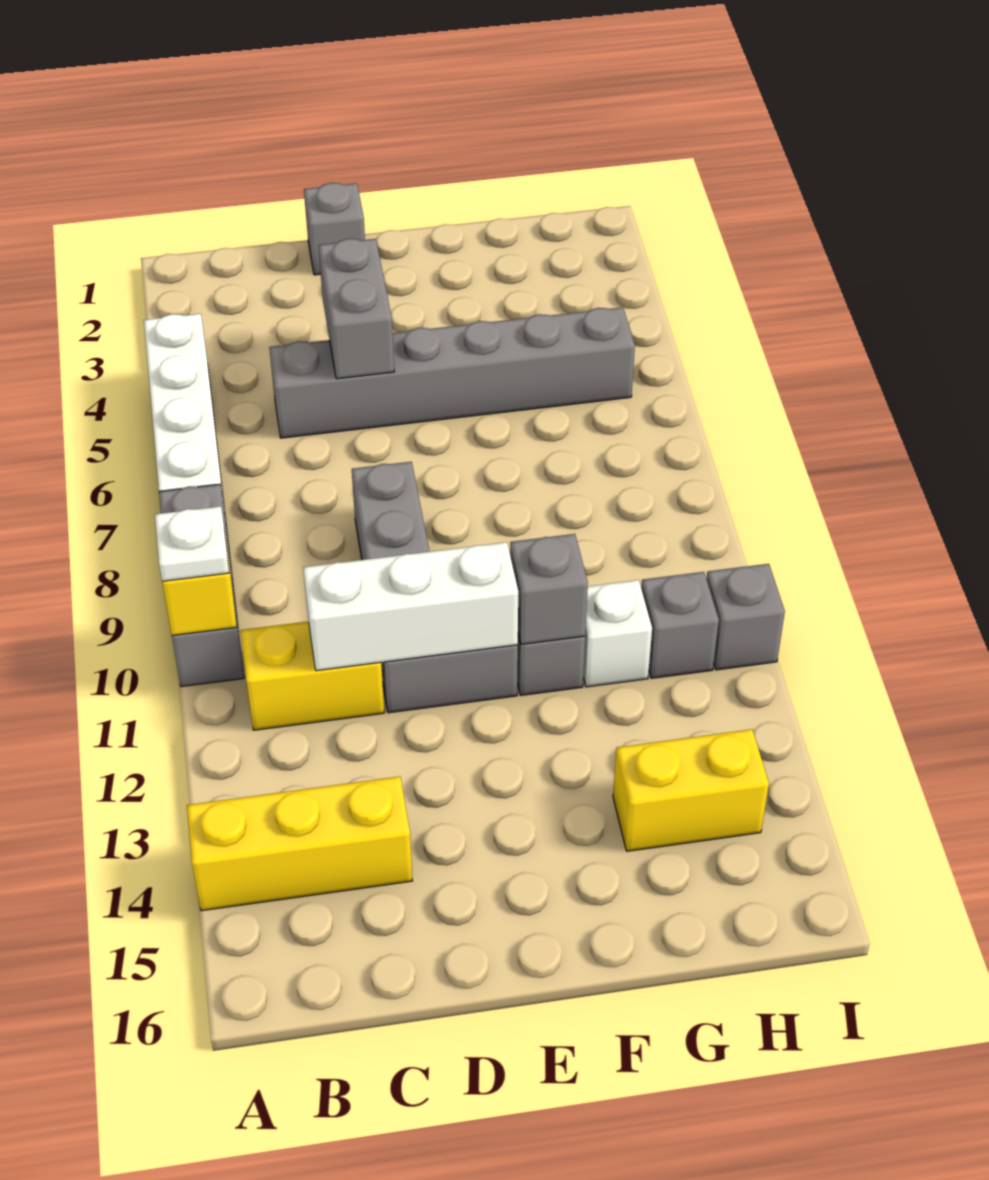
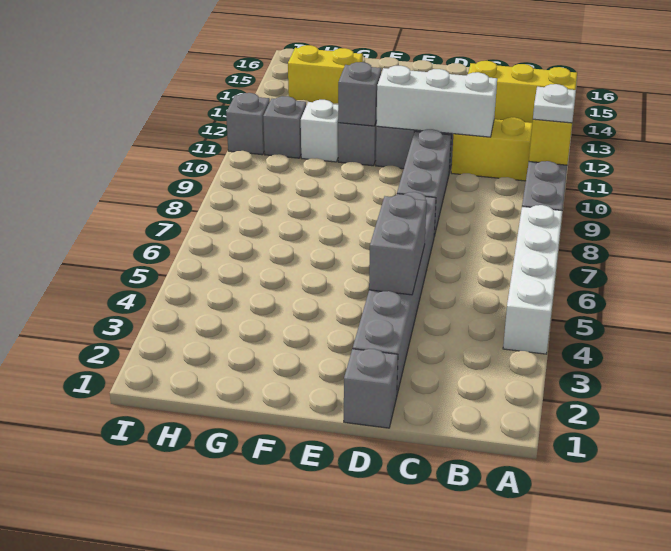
grey brick C5:H5 level 1 -> grey brick D2:D7 level 1

